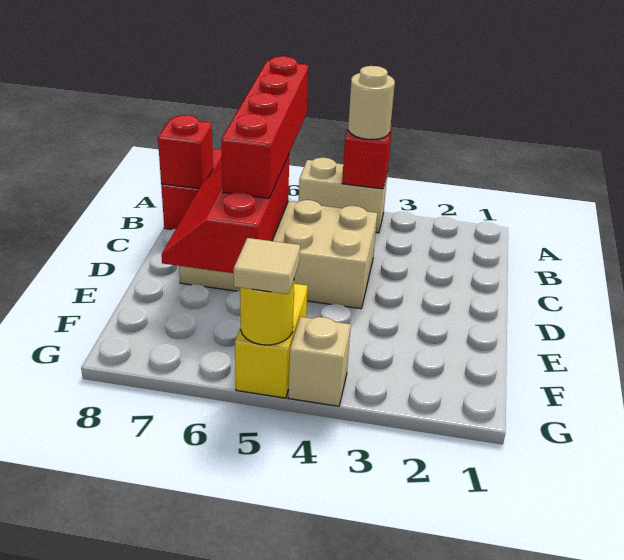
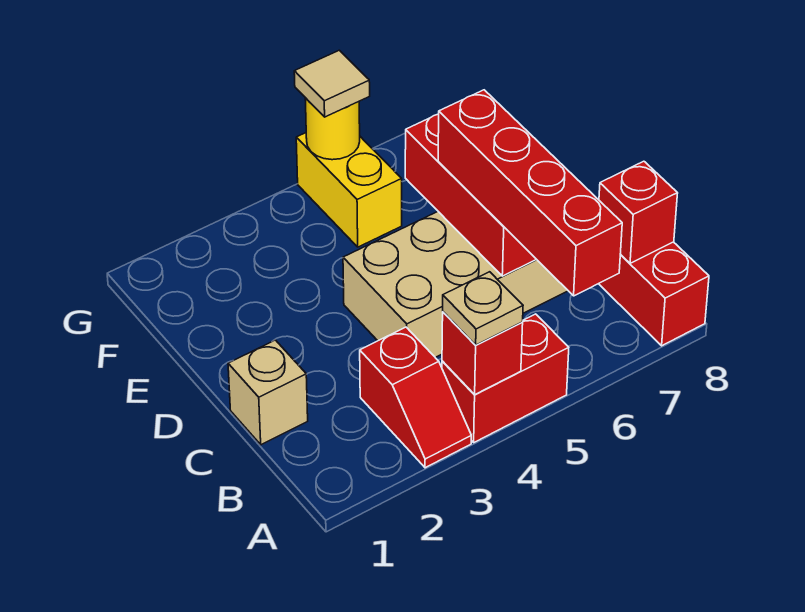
none -> red slope A3:B3 level 1 top B
tan brick A4:A5 level 1 -> red brick A4:A5 level 1
tan round brick A4 level 3 -> tan plate A4 level 3
tan brick G4 level 1 -> tan brick C1 level 1

